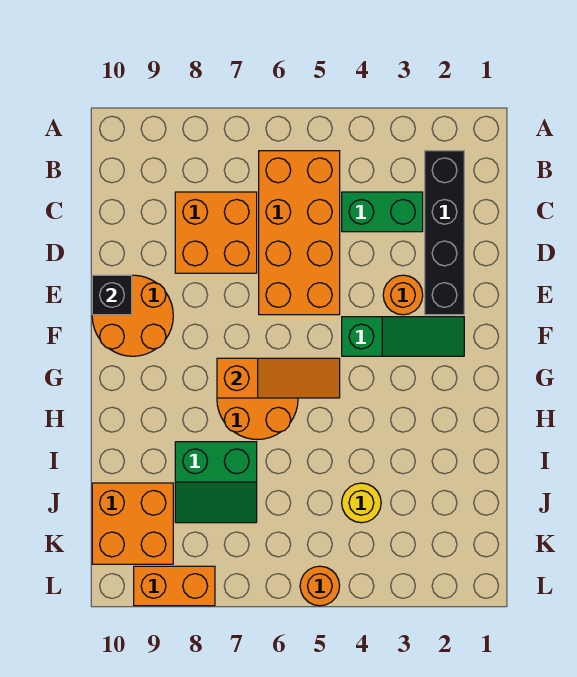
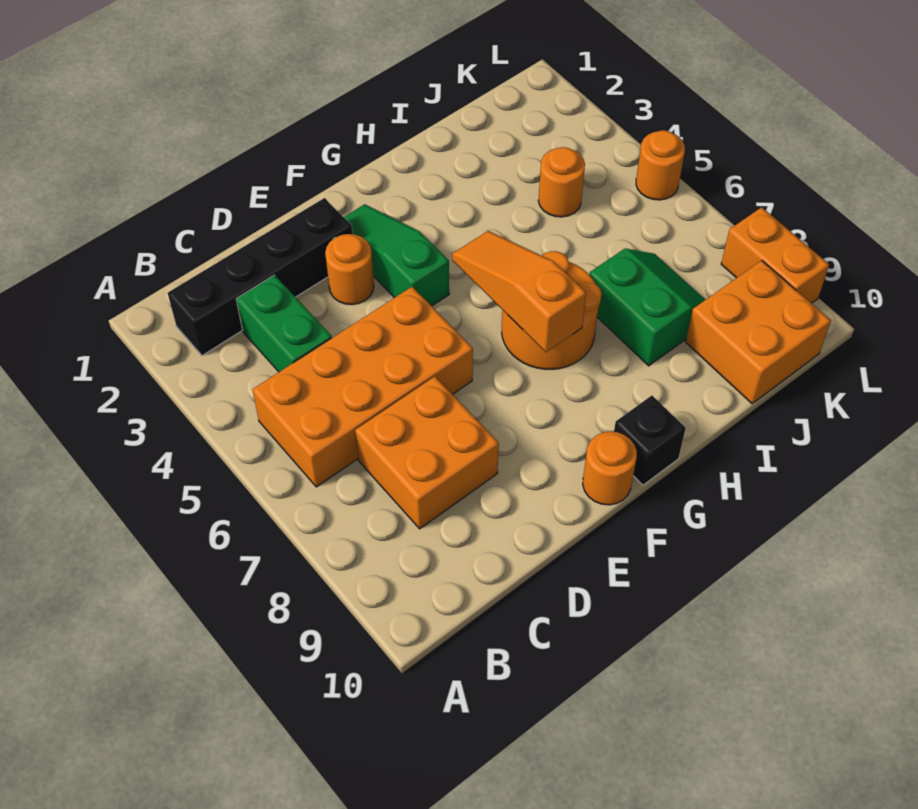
orange round brick E9:F10 level 1 -> orange round brick F10 level 1
black brick E10 level 2 -> black brick G10 level 1
yellow round brick J4 level 1 -> orange round brick J4 level 1

